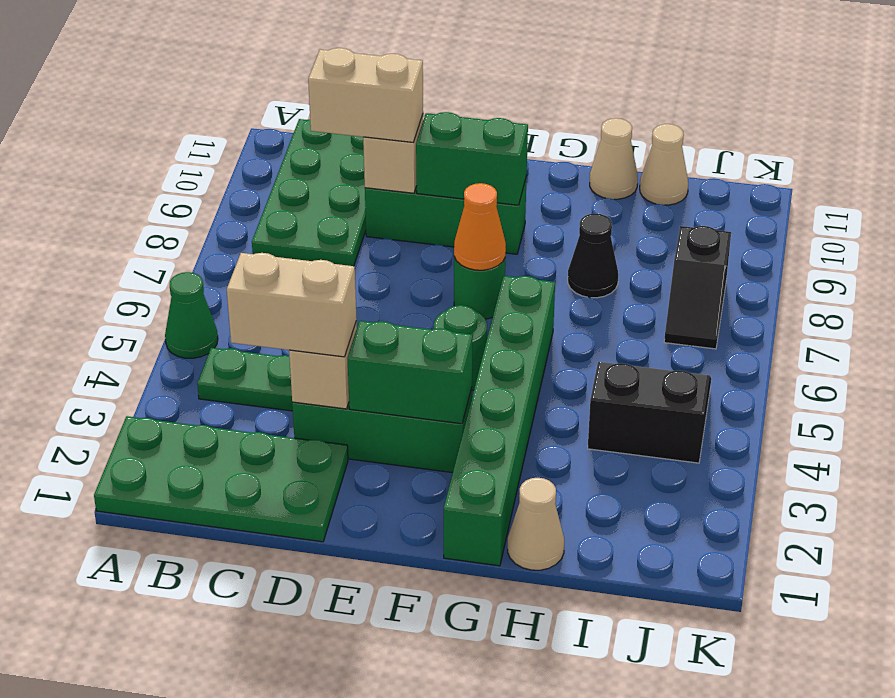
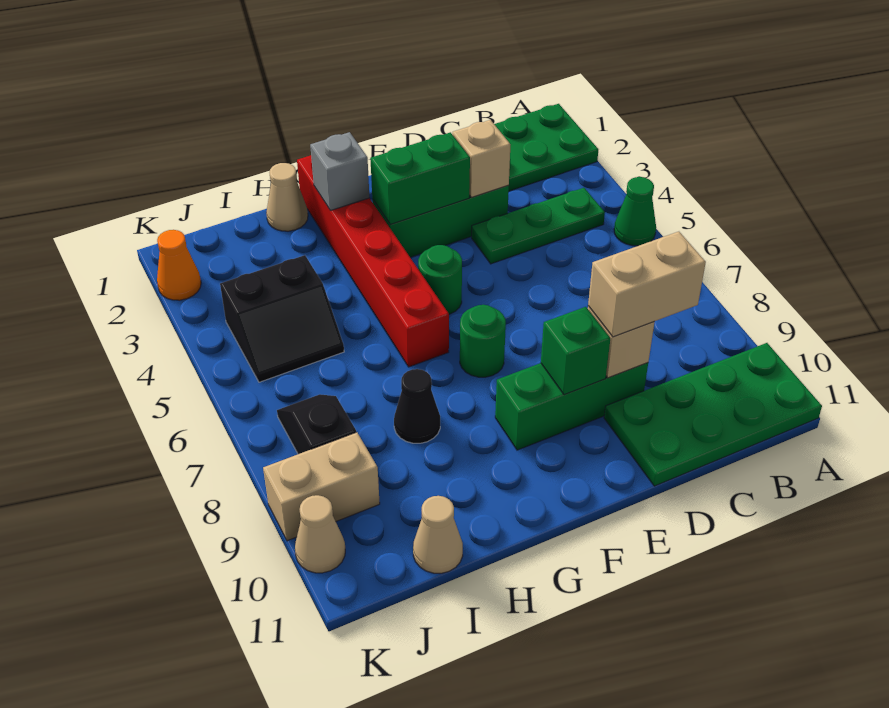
green plate B8:C11 level 1 -> green plate A10:D11 level 1
tan brick C3:D3 level 3 -> tan brick J9:K9 level 1
green brick E9:F9 level 2 -> green brick E9 level 2
orange cone F7 level 2 -> orange cone K2 level 1
green brick G1:G6 level 1 -> red brick G1:G6 level 1
none -> grey brick G2 level 2
tan cone H11 level 1 -> tan cone K10 level 1

